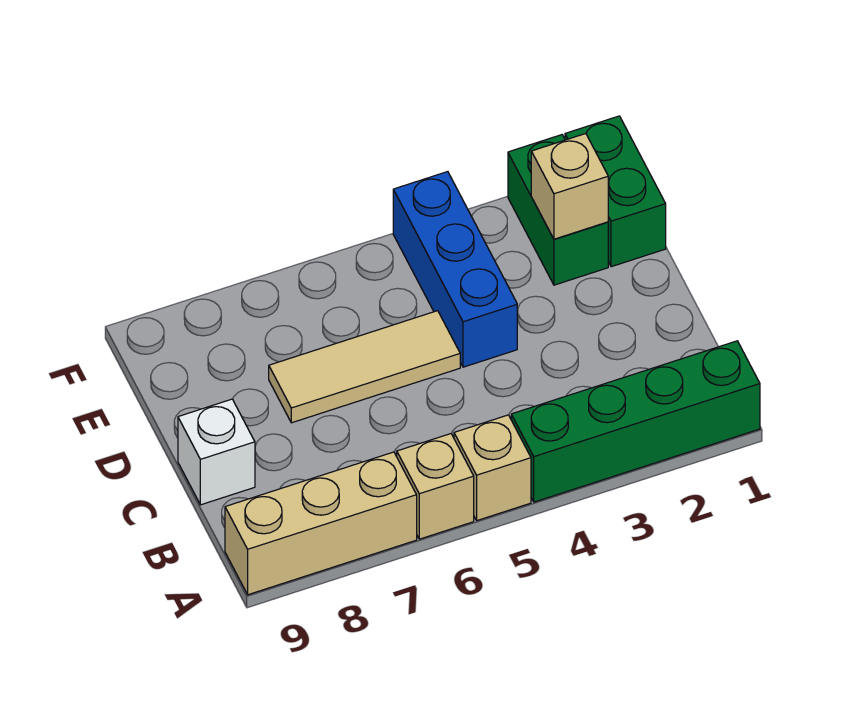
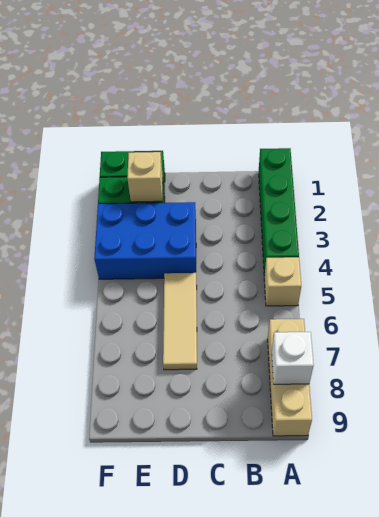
tan brick A6 level 1 -> none
white brick C9 level 1 -> white brick A8 level 2
blue brick D4:F4 level 1 -> blue brick D3:F4 level 1

